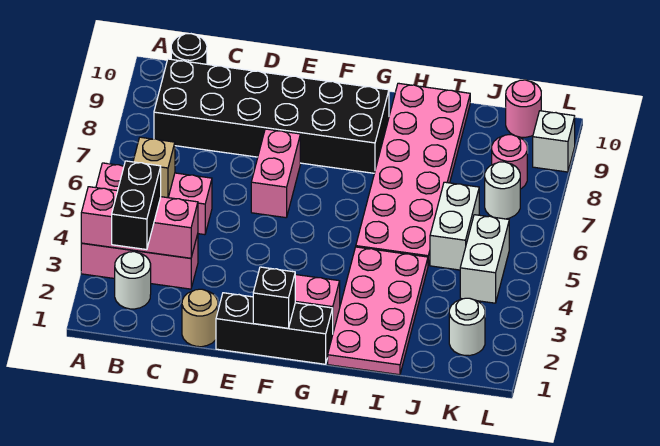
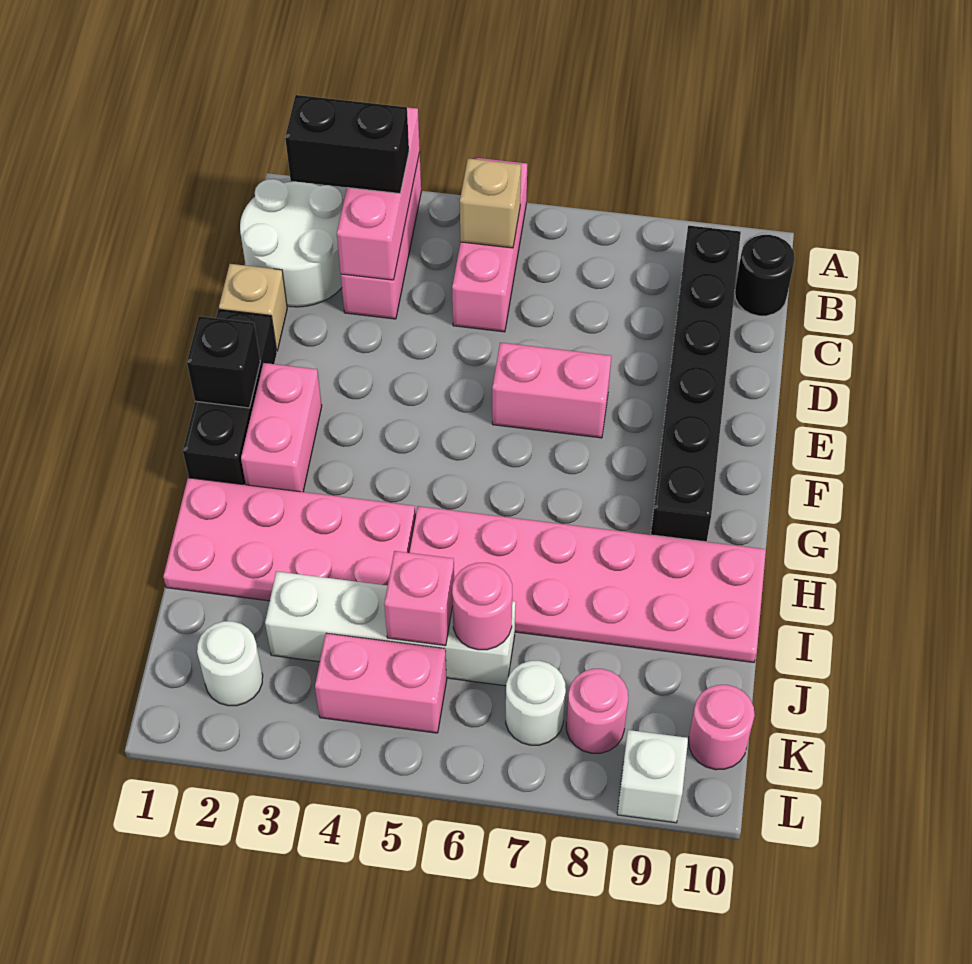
white round brick B2 level 1 -> white round brick B1:C2 level 1
black brick B8:G9 level 1 -> black brick B9:G9 level 1
tan round brick D1 level 1 -> tan brick D1 level 1
white brick J5:J6 level 1 -> white brick J3:J6 level 1
none -> pink brick J5 level 2
none -> pink round brick J6 level 2
white brick K4:K5 level 1 -> pink brick K4:K5 level 1

